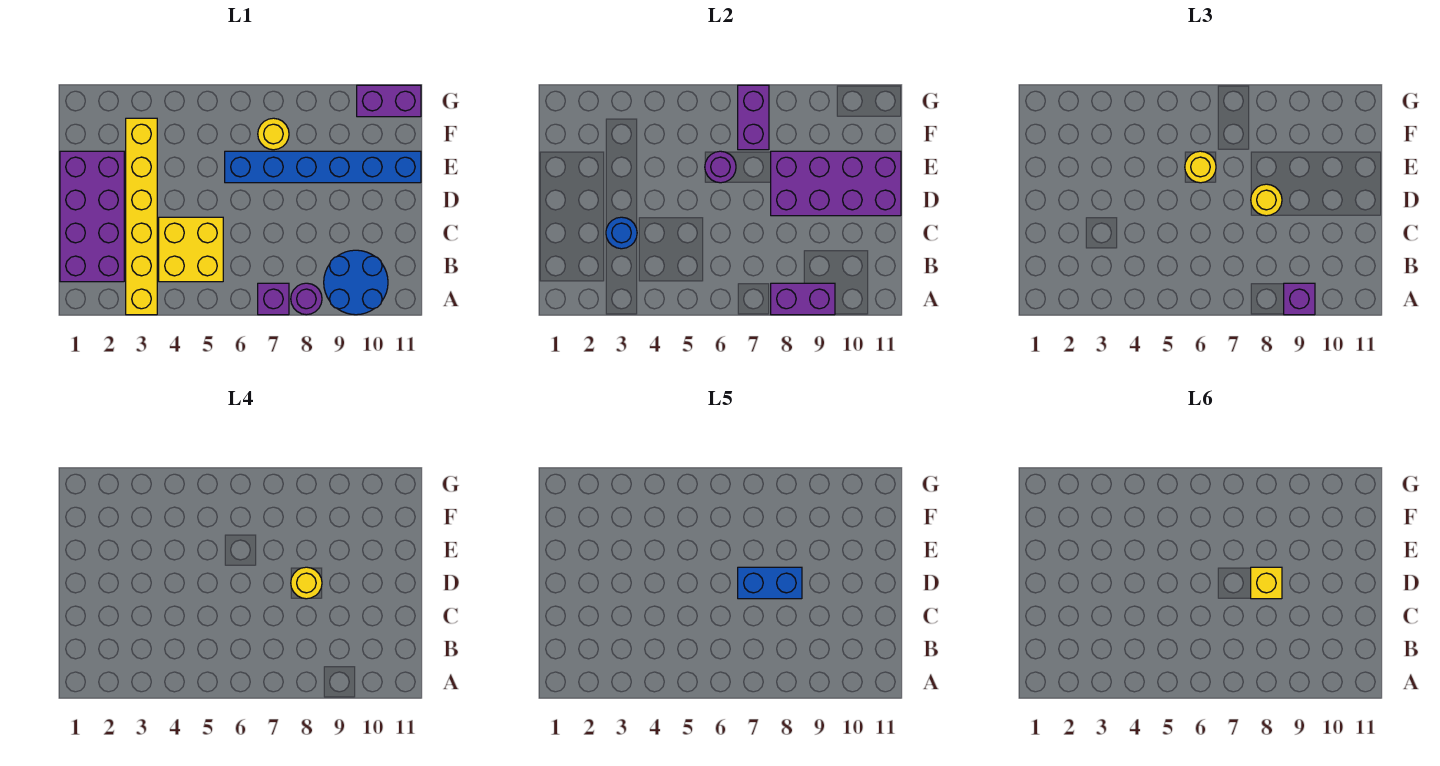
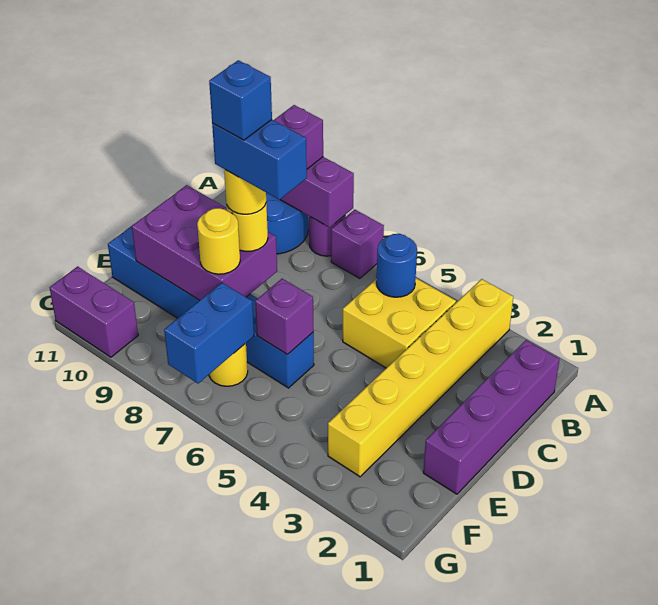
purple brick B1:E2 level 1 -> purple brick B1:E1 level 1
blue round brick C3 level 2 -> blue round brick B5 level 2
purple brick D8:E11 level 2 -> purple brick D8:E10 level 2
yellow brick D8 level 6 -> blue brick D8 level 6
purple round brick E6 level 2 -> purple brick E6 level 2
yellow round brick E6 level 3 -> yellow round brick E8 level 3
purple brick F7:G7 level 2 -> blue brick F7:G7 level 2

